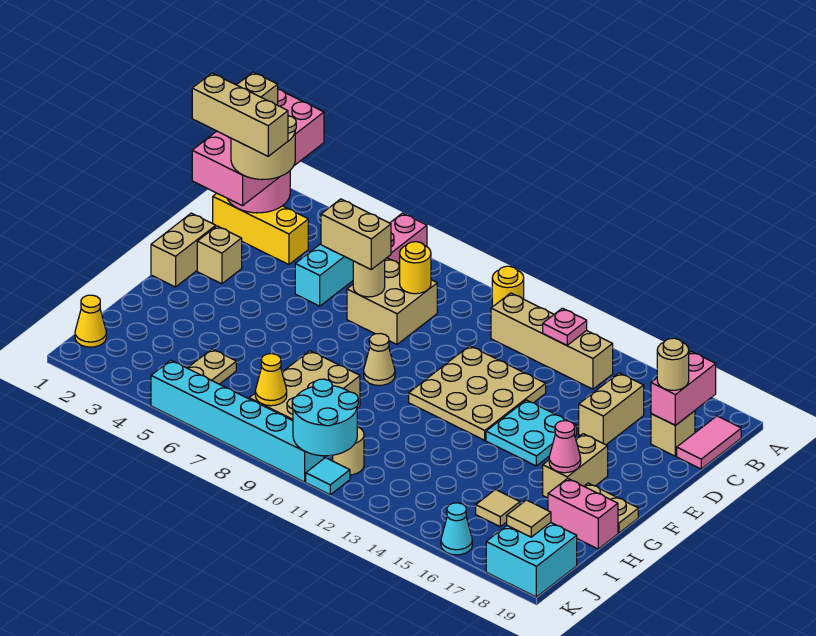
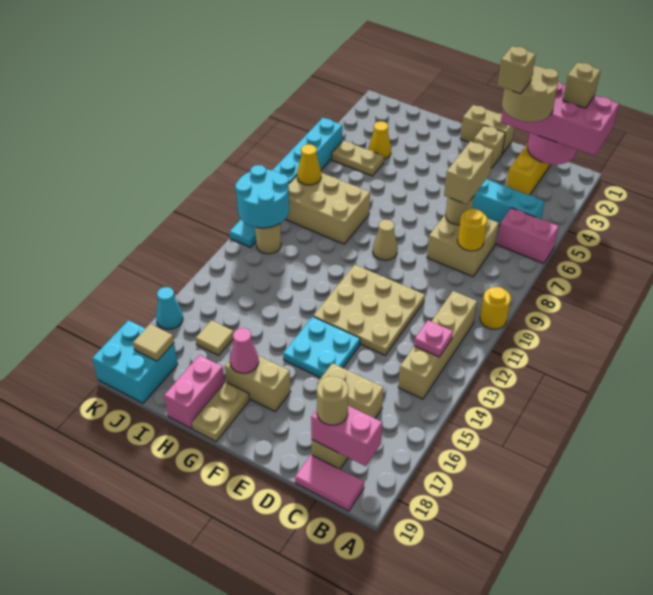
tan brick D1:D3 level 5 -> tan brick D3 level 5
yellow cone J1 level 1 -> yellow cone I4 level 1

